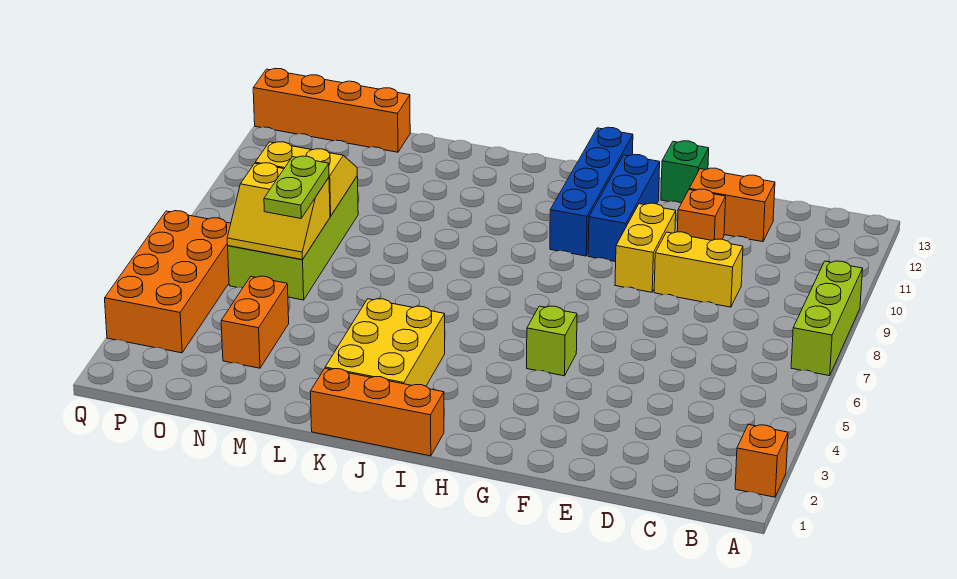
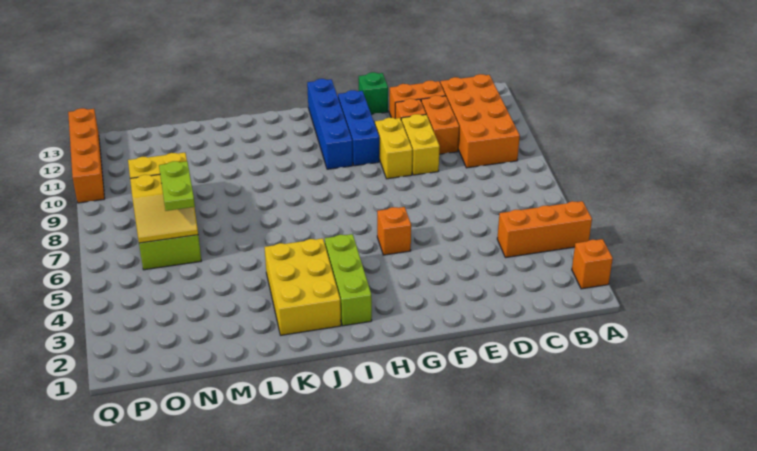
lime brick A7:A9 level 1 -> lime brick I2:I4 level 1
yellow brick D9:E9 level 1 -> yellow brick E9:E10 level 1
lime brick G5 level 1 -> orange brick G5 level 1
orange brick I1:K1 level 1 -> orange brick A4:C4 level 1
orange brick N3:N4 level 1 -> orange brick D10:D11 level 1
orange brick N13:Q13 level 1 -> orange brick Q10:Q13 level 1
orange brick P3:Q6 level 1 -> orange brick B9:C12 level 1

